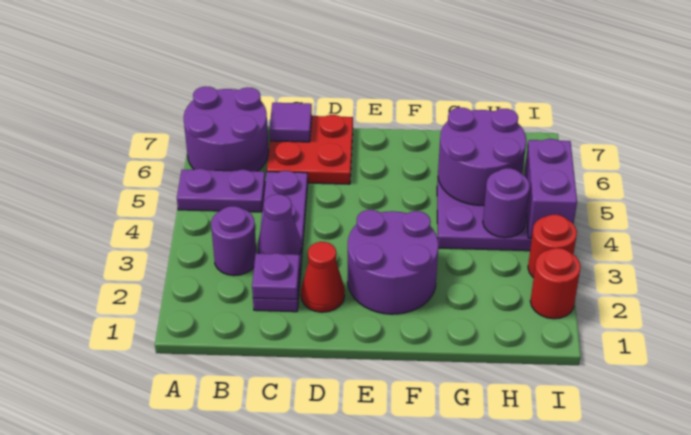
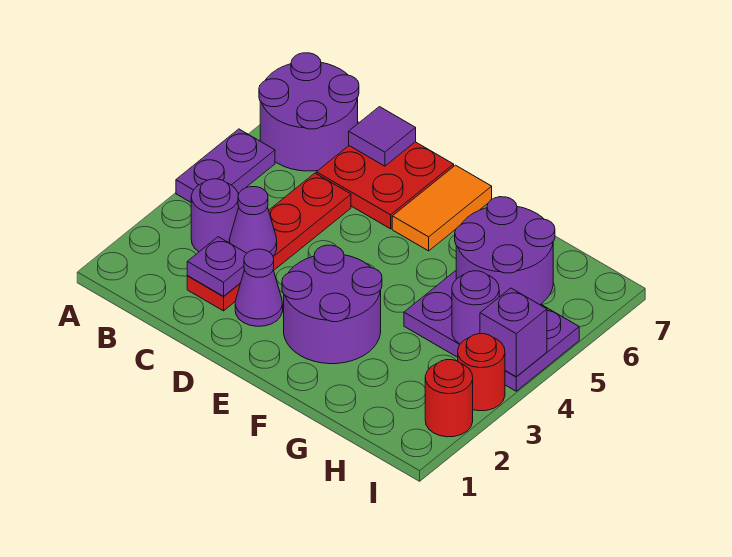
purple plate A5:B5 level 1 -> purple plate A4:A5 level 1
purple plate C2:C5 level 1 -> red plate C2:C5 level 1
red cone D2 level 1 -> purple cone D2 level 1
none -> orange tile E6:E7 level 1
purple brick I4:I5 level 2 -> purple brick I4 level 2

